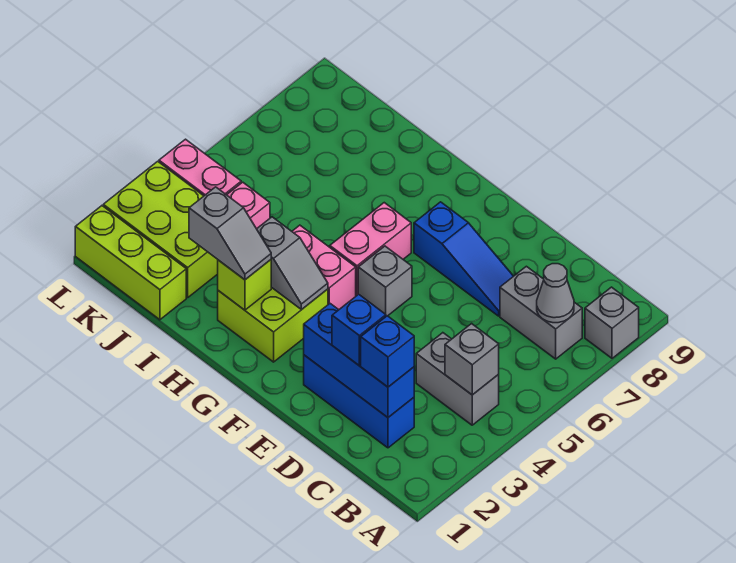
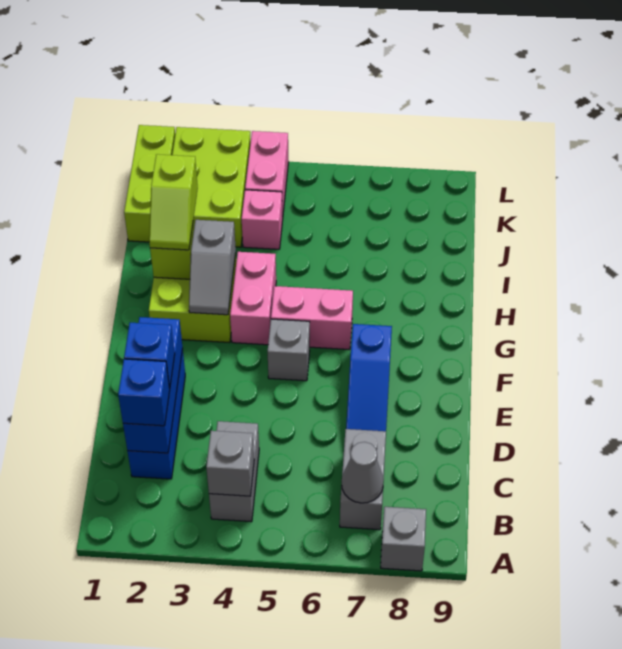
grey slope H2:I2 level 3 top I -> lime slope H2:I2 level 3 top I

